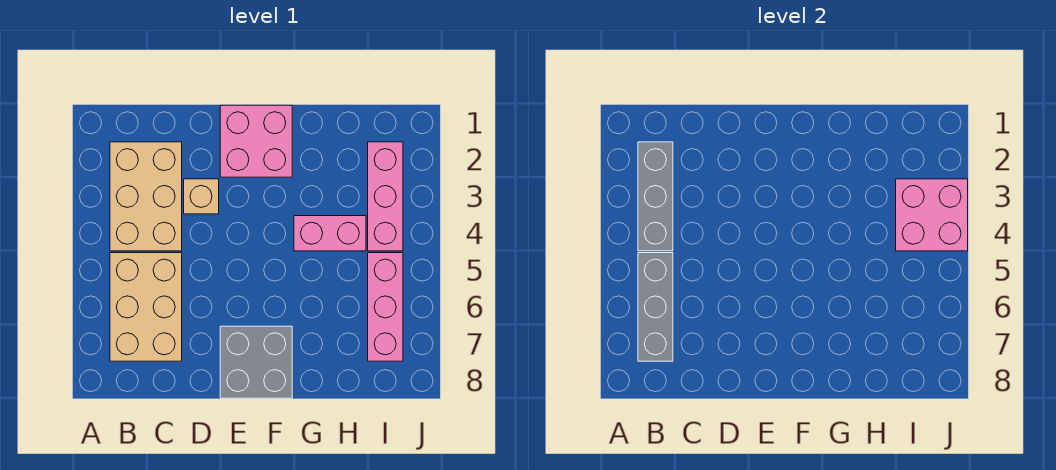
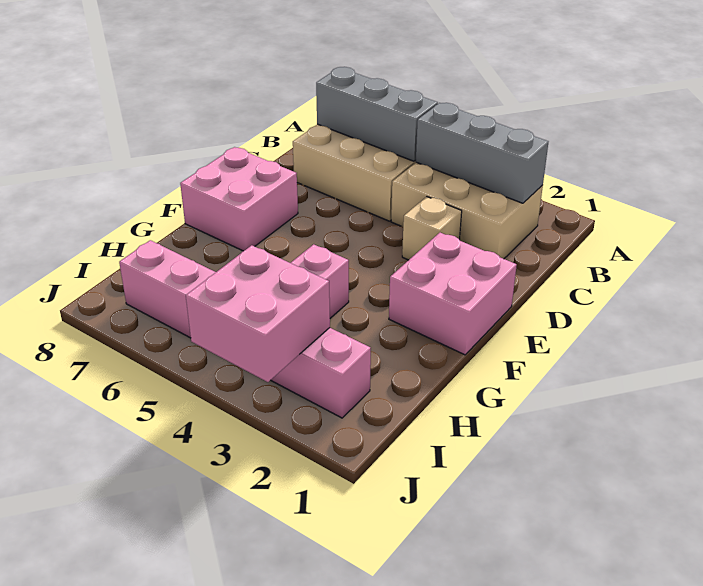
grey brick E7:F8 level 1 -> pink brick E7:F8 level 1

